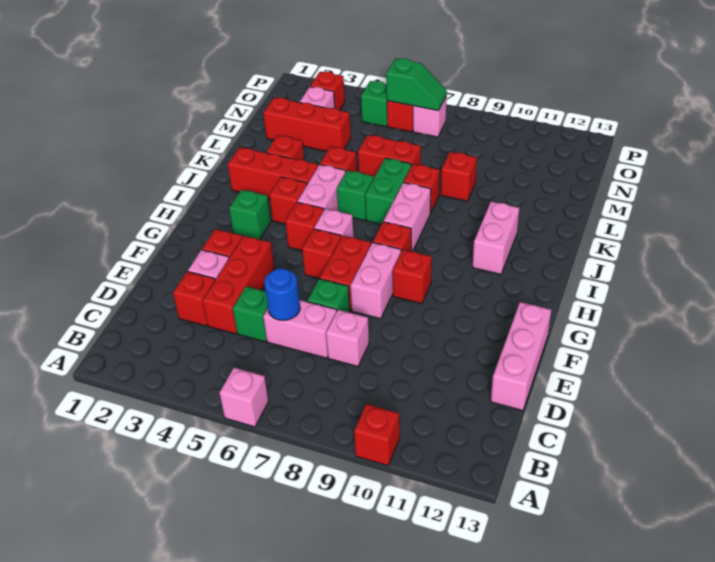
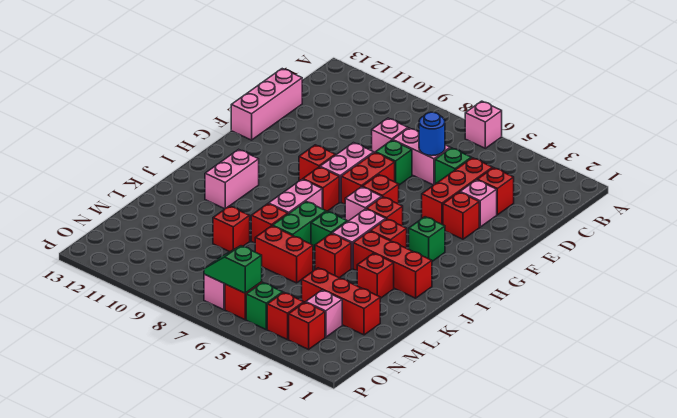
red brick A10 level 1 -> red brick O4 level 1

